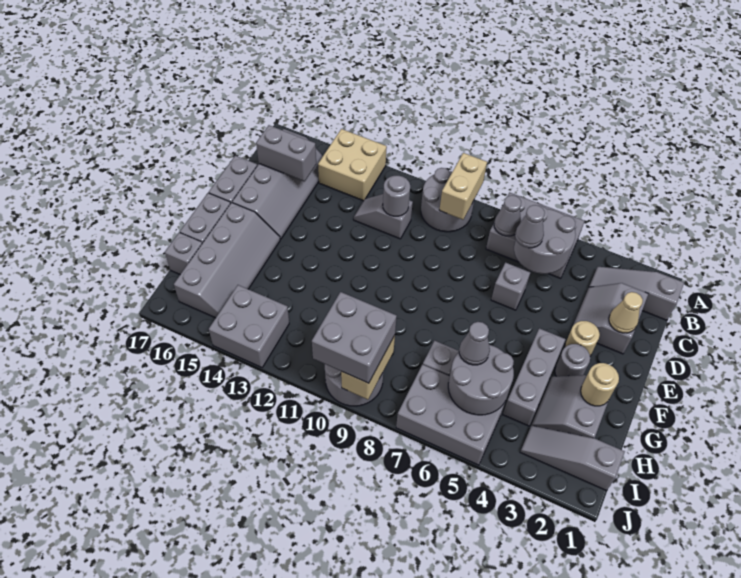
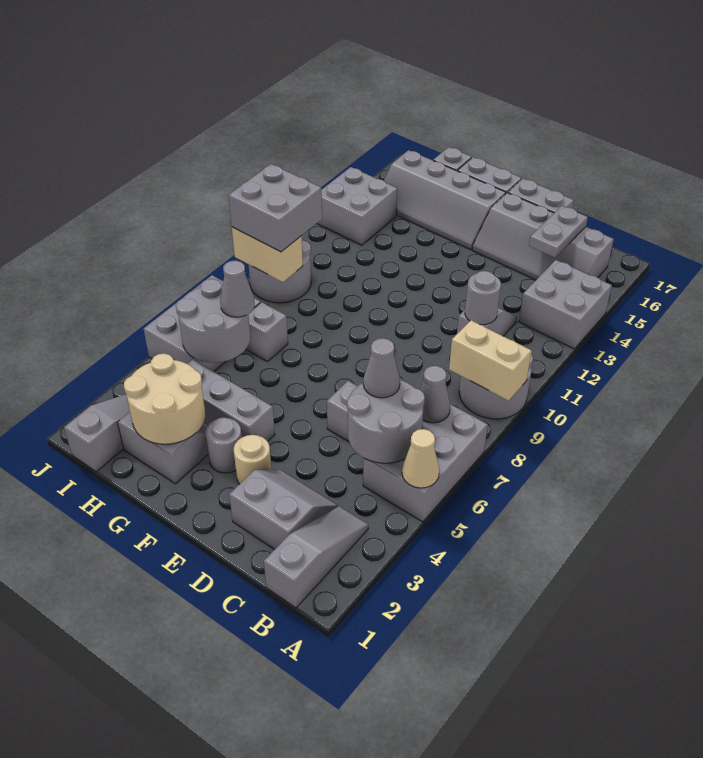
tan brick A13:B14 level 1 -> grey brick A13:B14 level 1
grey brick C15:C16 level 2 -> grey plate C15:C16 level 2
tan cone D2 level 2 -> tan cone A5 level 2
tan round brick G2 level 2 -> tan round brick G2:H3 level 2

